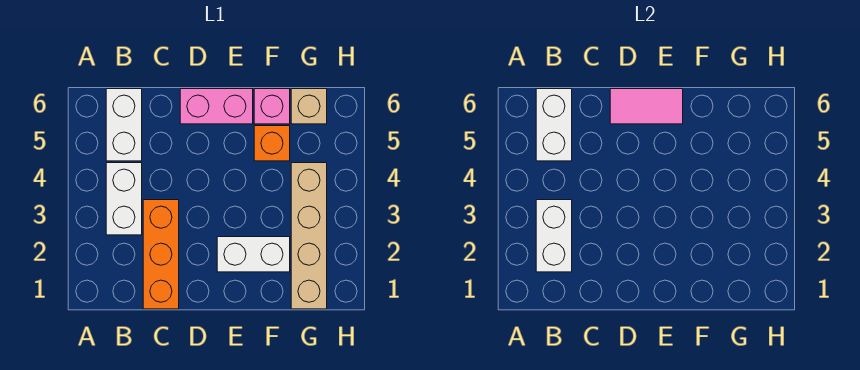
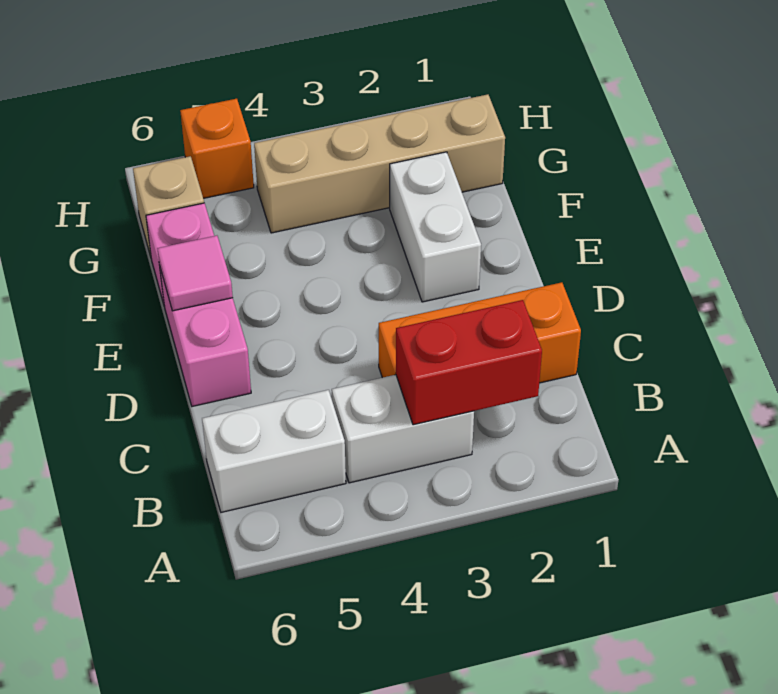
white brick B2:B3 level 2 -> red brick B2:B3 level 2
white brick B5:B6 level 2 -> none
pink tile D6:E6 level 2 -> pink tile E6 level 2
orange brick F5 level 1 -> orange brick H5 level 1

